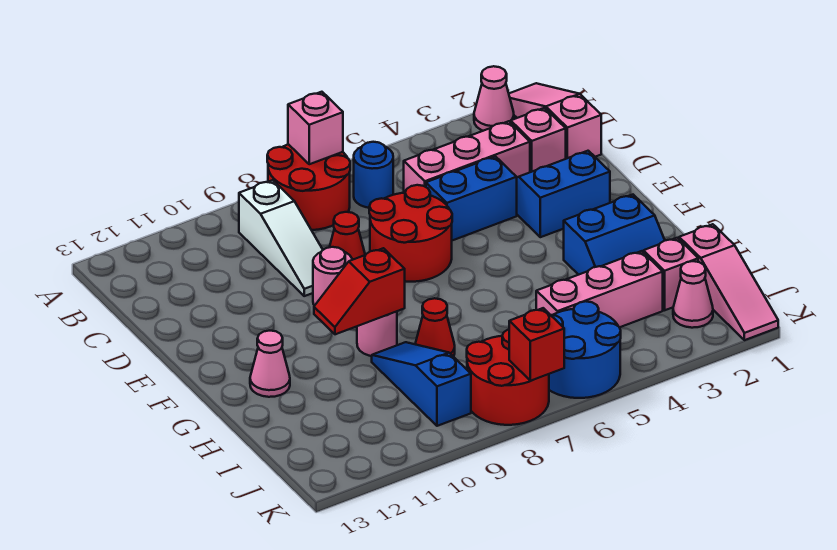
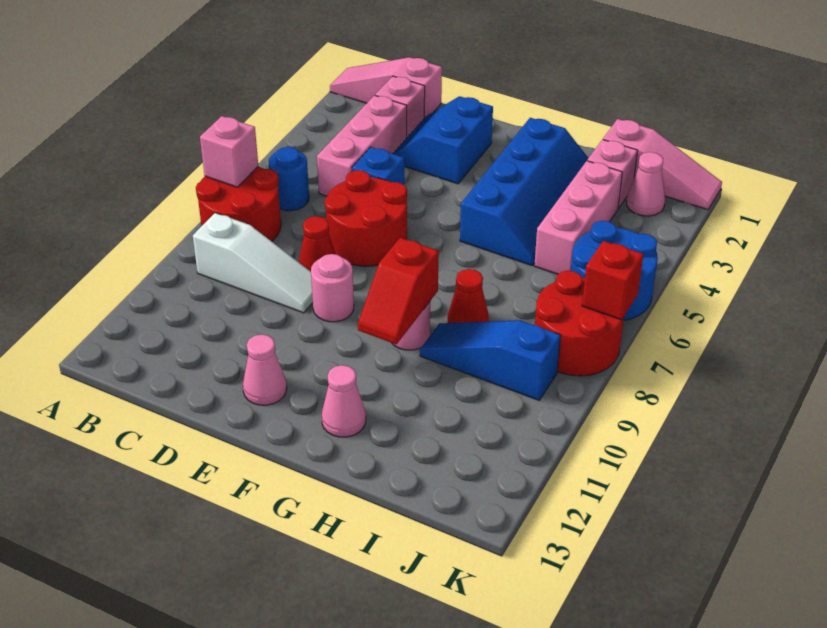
pink cone A2 level 1 -> pink cone E12 level 1
blue brick D4:D5 level 1 -> blue brick D5 level 1
blue slope G2:H3 level 1 top G -> blue slope G2:H5 level 1 top G

